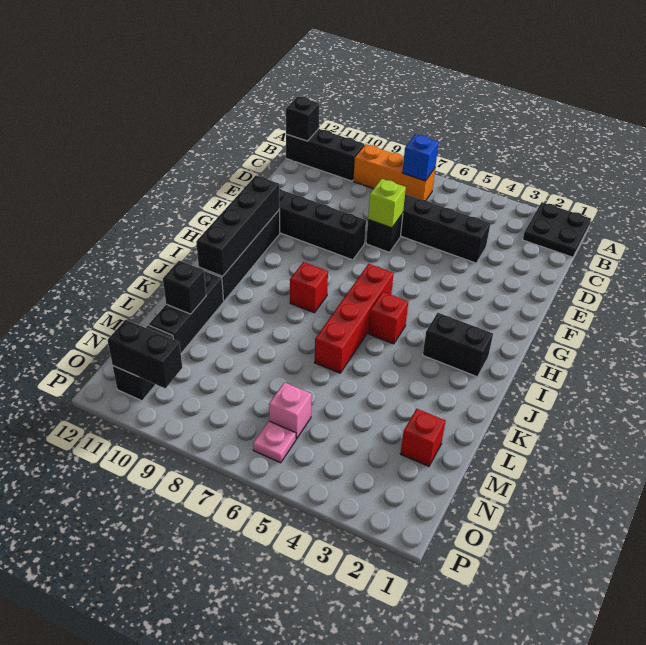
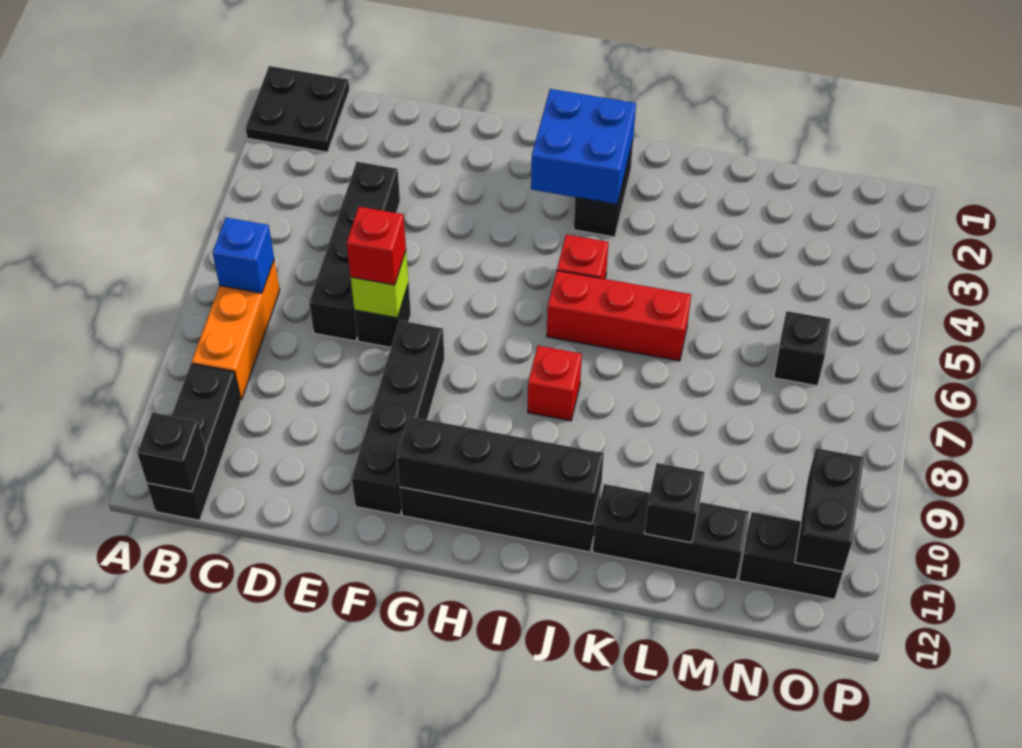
none -> blue brick H2:I3 level 2
red brick H6:K6 level 1 -> red brick I6:K6 level 1
red brick M2 level 1 -> red brick E7 level 3
pink brick N6 level 1 -> black brick N6 level 1
pink plate O6 level 1 -> none

